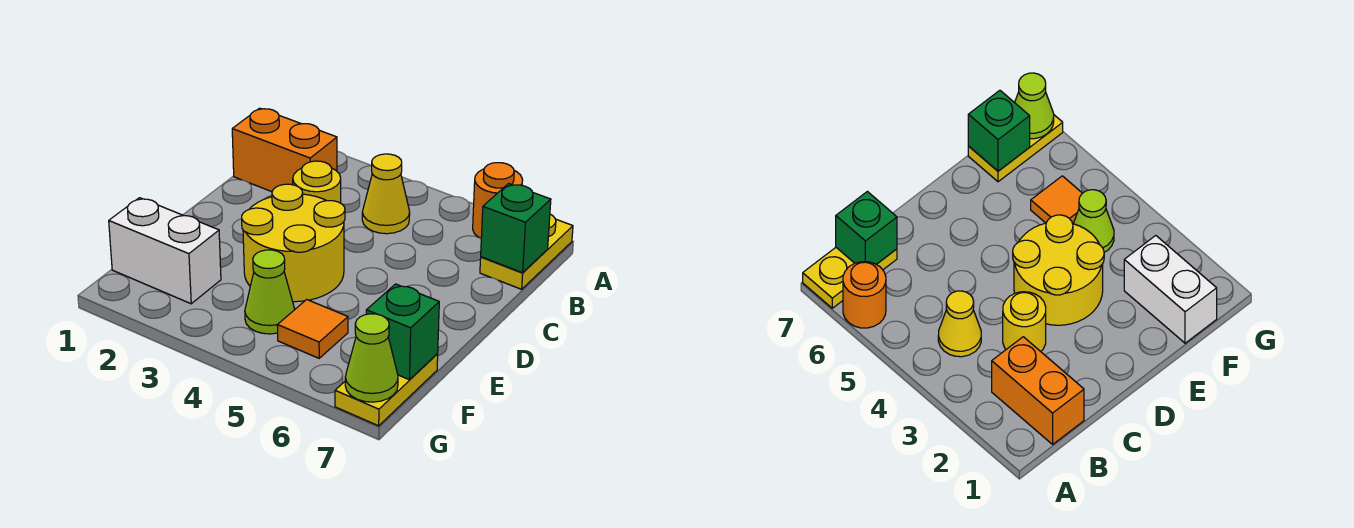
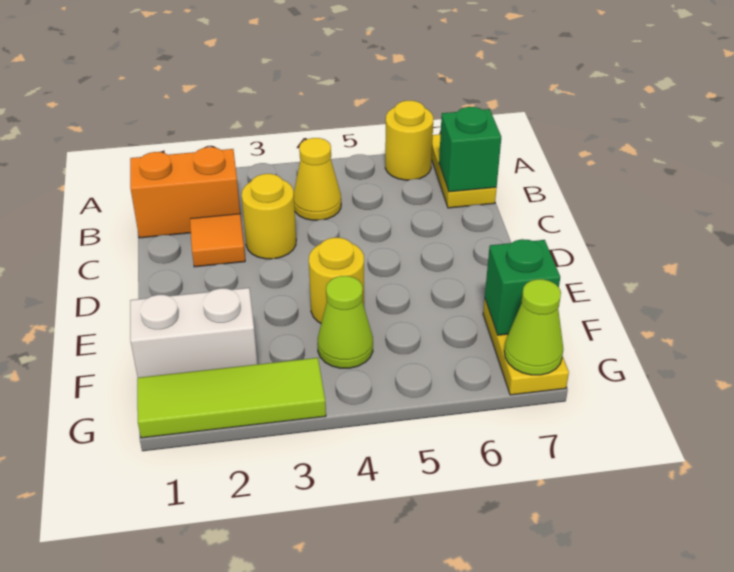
orange round brick A6 level 1 -> yellow round brick A6 level 1
yellow round brick D3:E4 level 1 -> yellow round brick E4 level 1
orange tile F5 level 1 -> orange tile C2 level 1
none -> lime tile G1:G3 level 1

